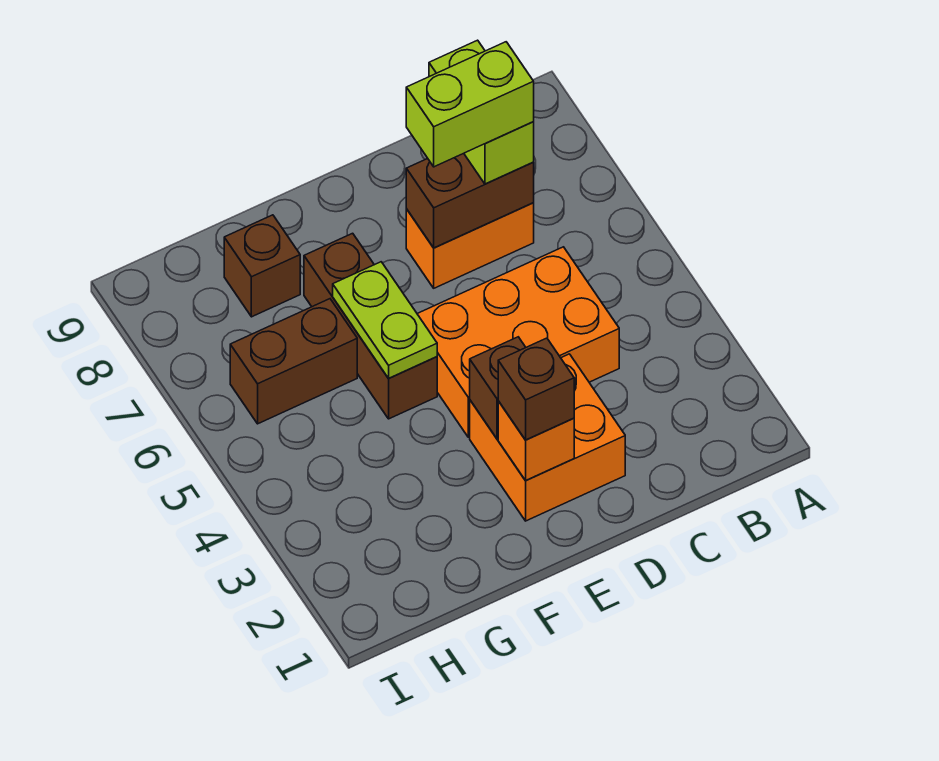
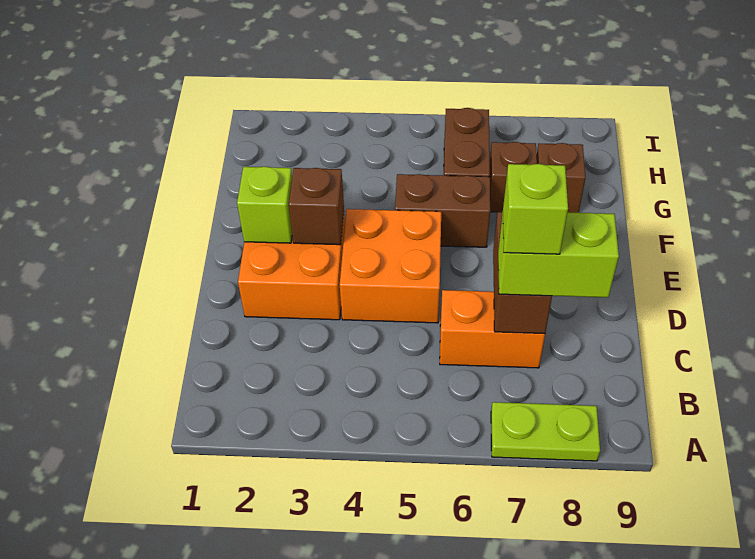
orange brick C4:E5 level 1 -> orange brick D4:E5 level 1
orange brick C7:D7 level 1 -> orange brick C6:C7 level 1
lime brick C7:D7 level 4 -> lime brick C7 level 4
orange brick E2 level 2 -> lime brick E2 level 2
brown brick E2 level 3 -> brown brick G7 level 1
brown brick F5:F7 level 1 -> brown brick F5:F6 level 1
lime plate F5:F6 level 2 -> lime plate A7:A8 level 1

